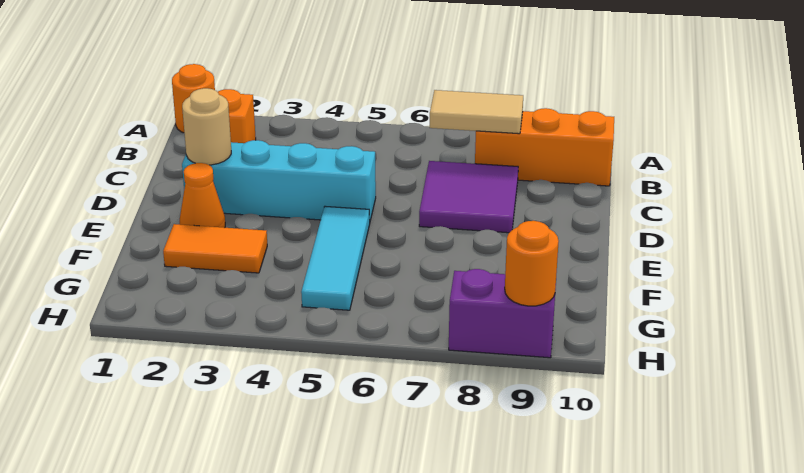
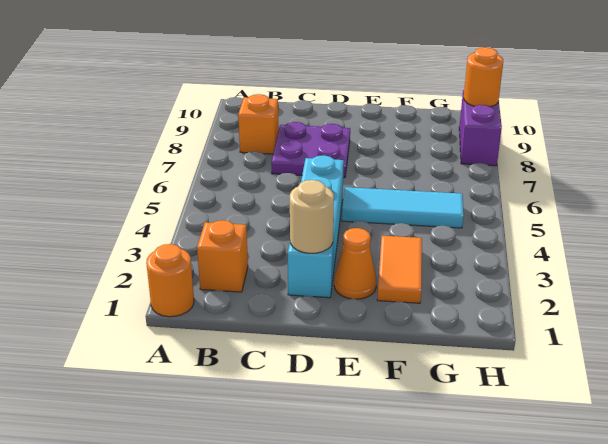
tan tile B7:B8 level 2 -> none
orange brick B8:B10 level 1 -> orange brick B8 level 1
purple tile C7:D8 level 1 -> purple plate C7:D8 level 1

